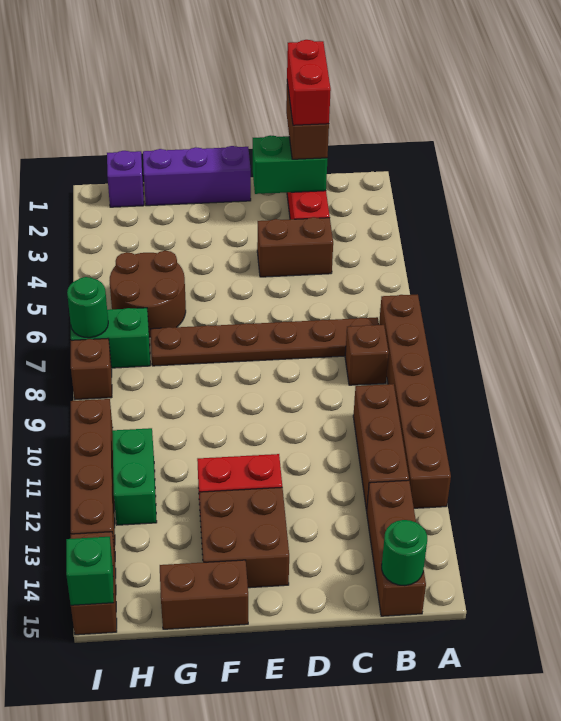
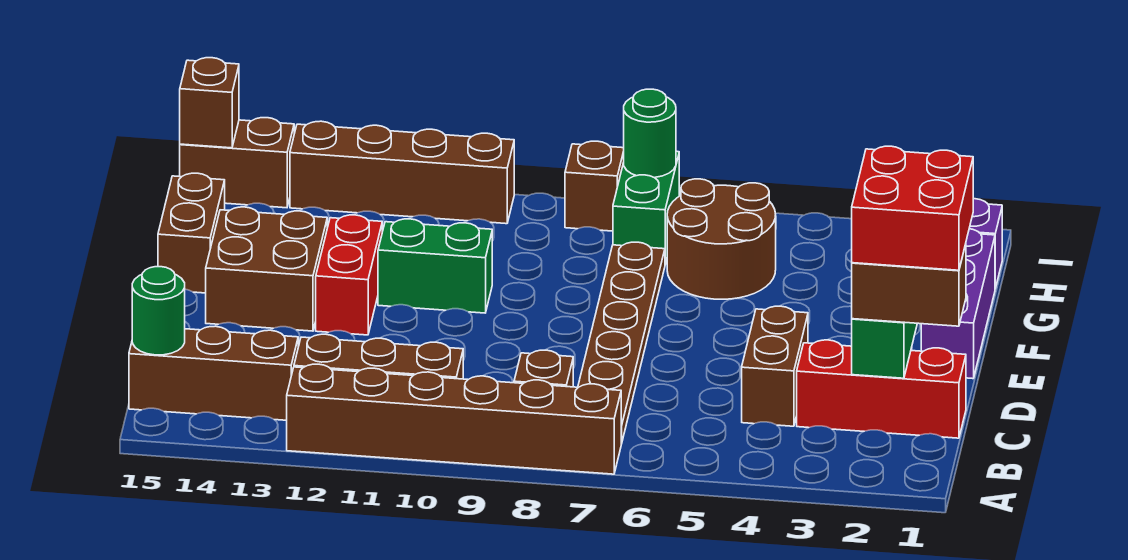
red brick C1:C2 level 4 -> red brick C1:D2 level 4
green brick H11:H12 level 1 -> green brick F10:F11 level 1
green brick I15 level 2 -> brown brick I15 level 2

